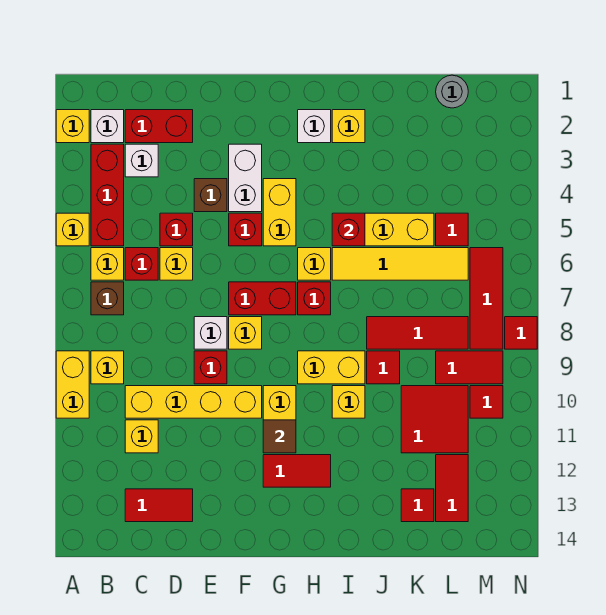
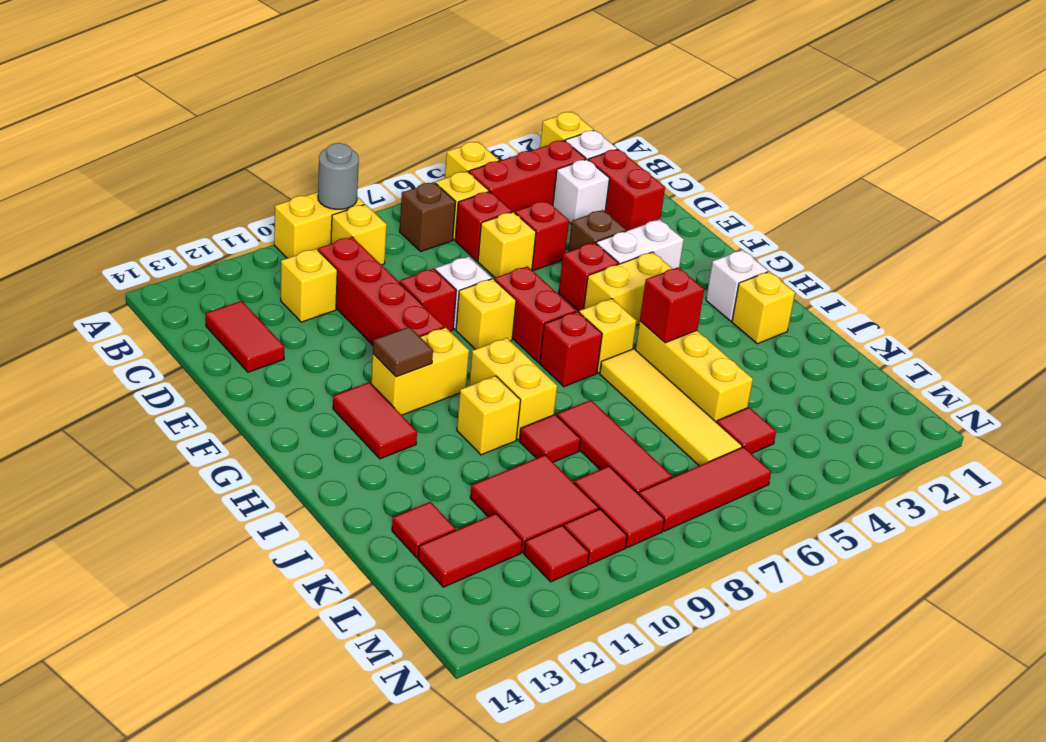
yellow brick C10:F10 level 1 -> red brick C10:F10 level 1
grey round brick L1 level 1 -> grey round brick A9 level 2
red tile N8 level 1 -> red tile M11 level 1

